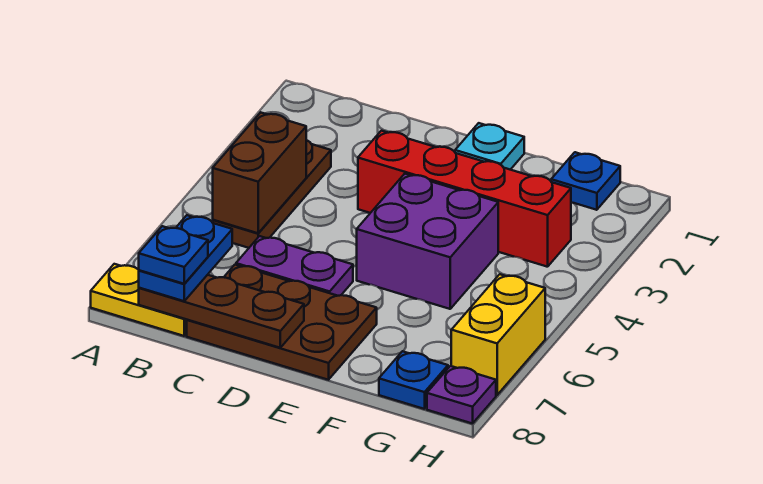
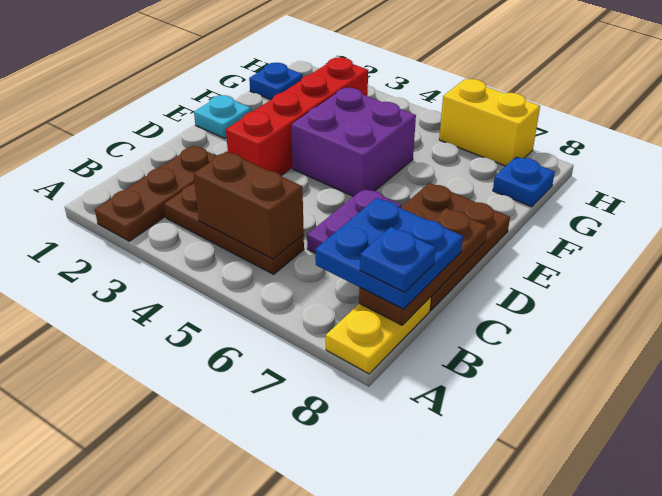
none -> brown plate A2:C2 level 1
blue plate B7:B8 level 3 -> blue plate B7:C8 level 3
purple plate H8 level 1 -> none

